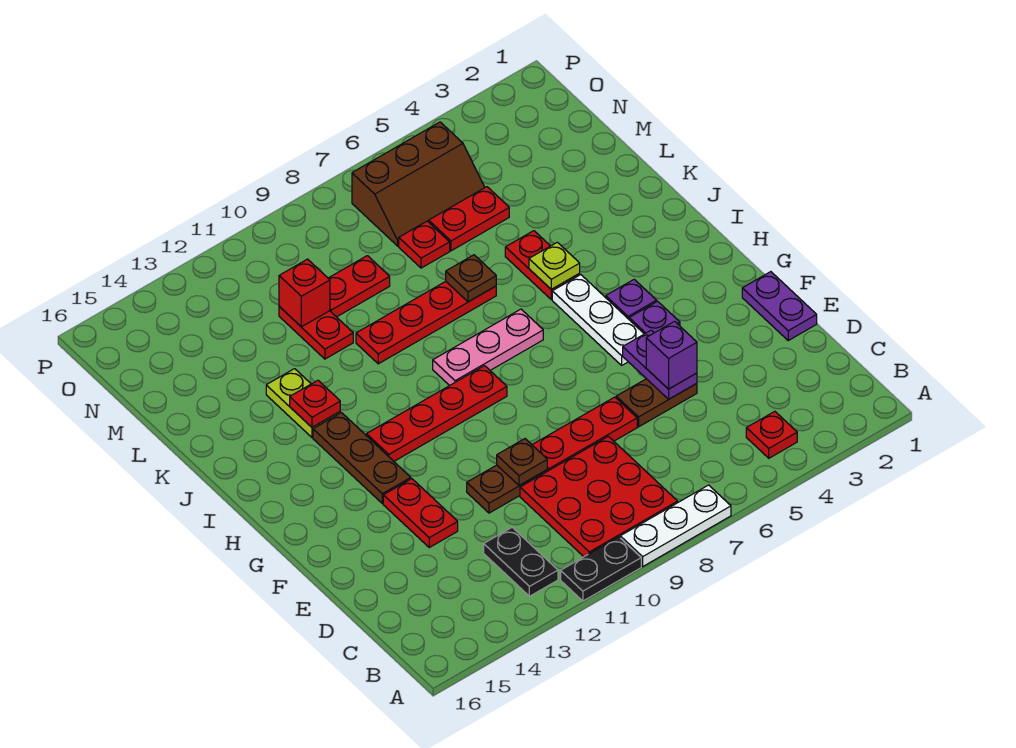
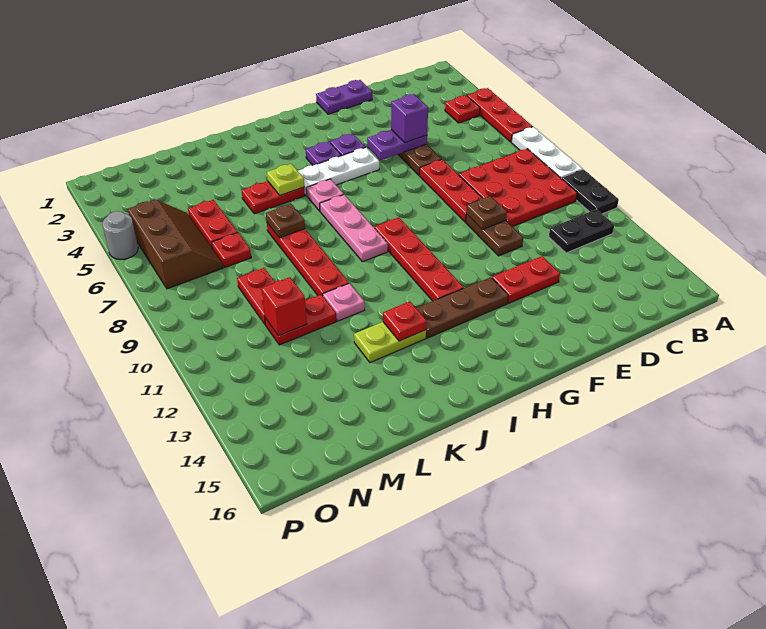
none -> red plate A4:A6 level 1
none -> pink plate I6 level 1
none -> pink plate K11 level 1
none -> grey round brick P5 level 1

